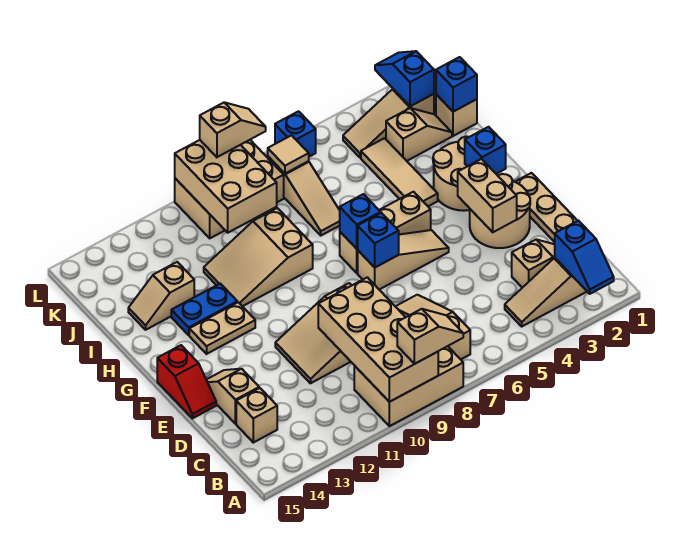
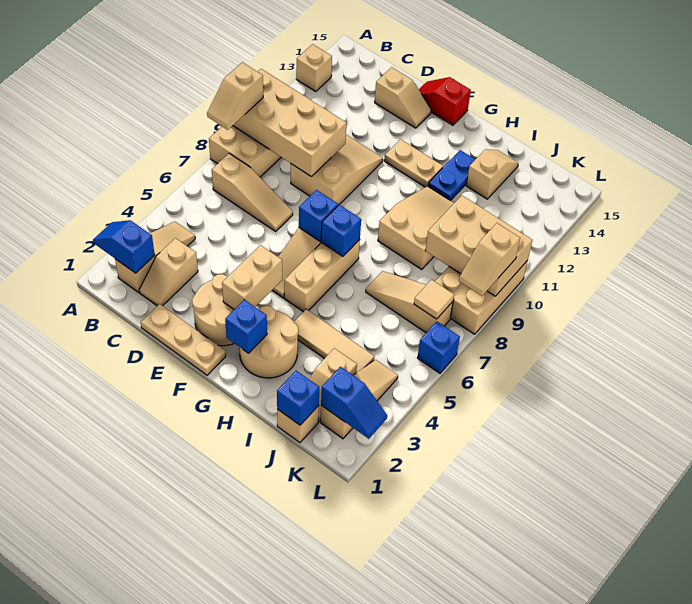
tan brick C14 level 1 -> tan brick A13 level 1
tan brick E3:F3 level 2 -> tan brick F3:F4 level 2
tan plate G12:G13 level 1 -> tan plate F12:G12 level 1

